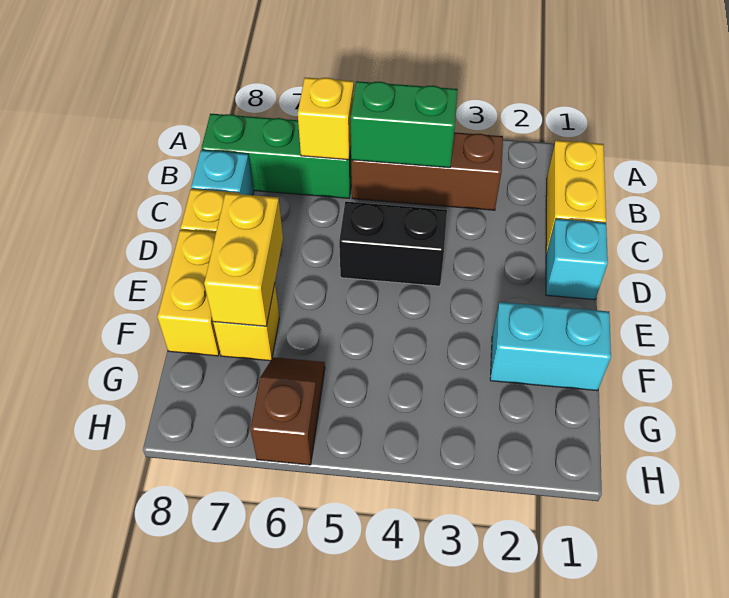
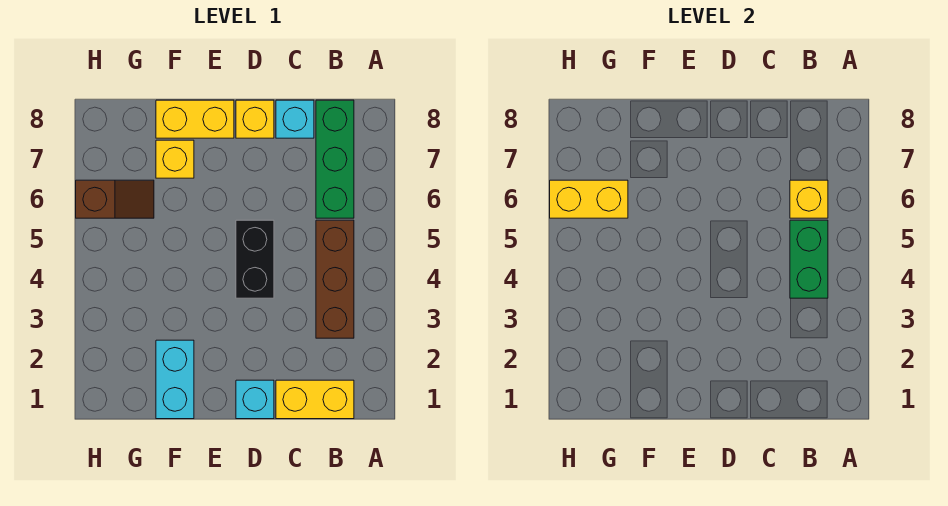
yellow brick E7:F7 level 2 -> yellow brick G6:H6 level 2

